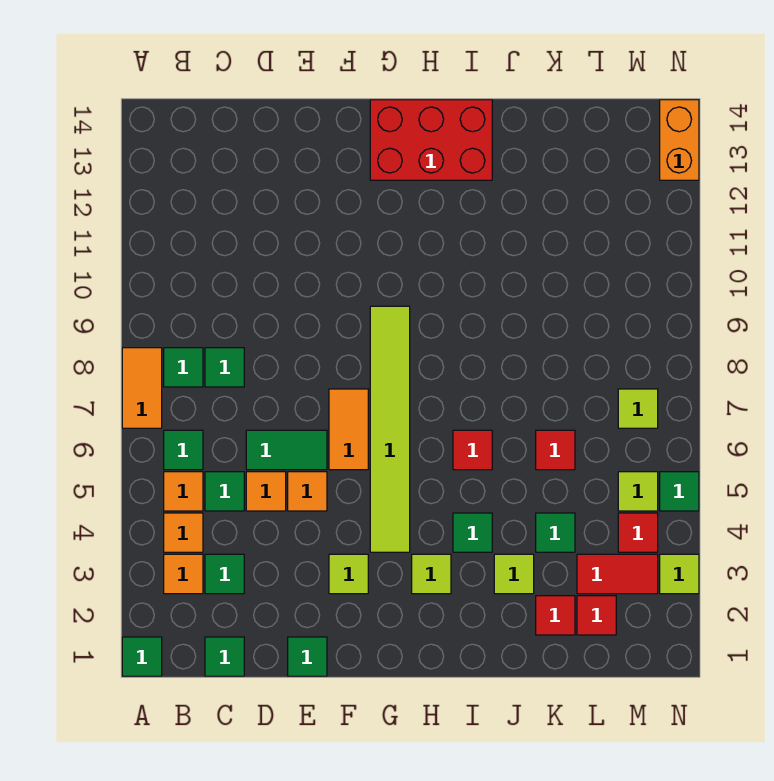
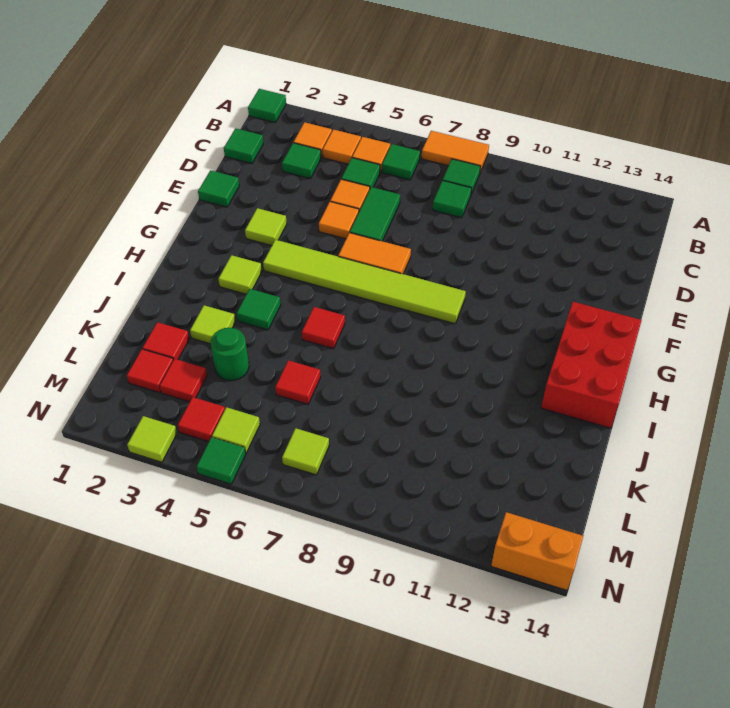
green tile K4 level 1 -> green round brick K4 level 1
red tile L3:M3 level 1 -> red tile L3 level 1

